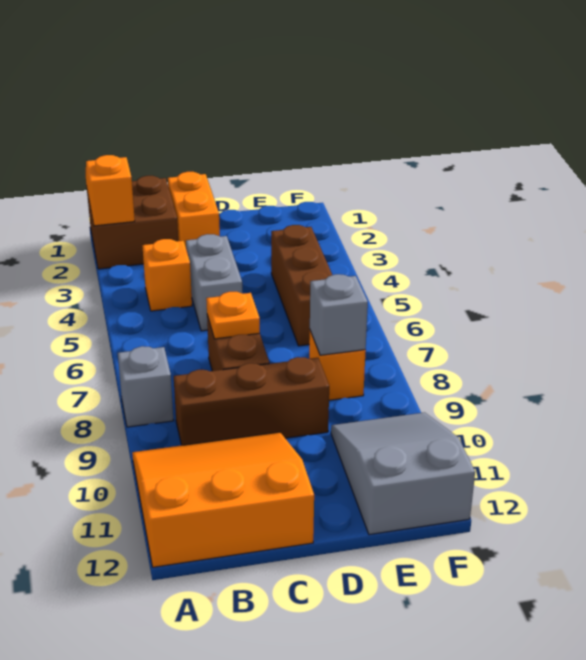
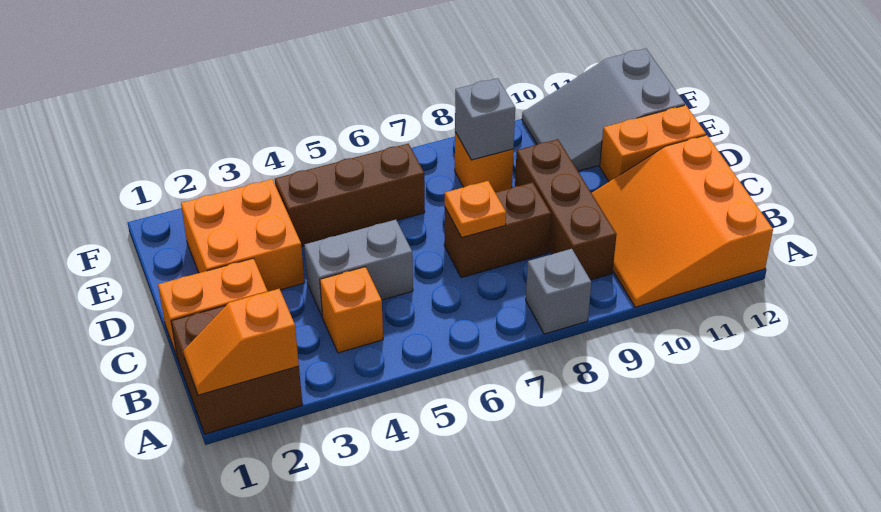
none -> orange brick D2:E3 level 1
none -> orange brick D11:D12 level 1

